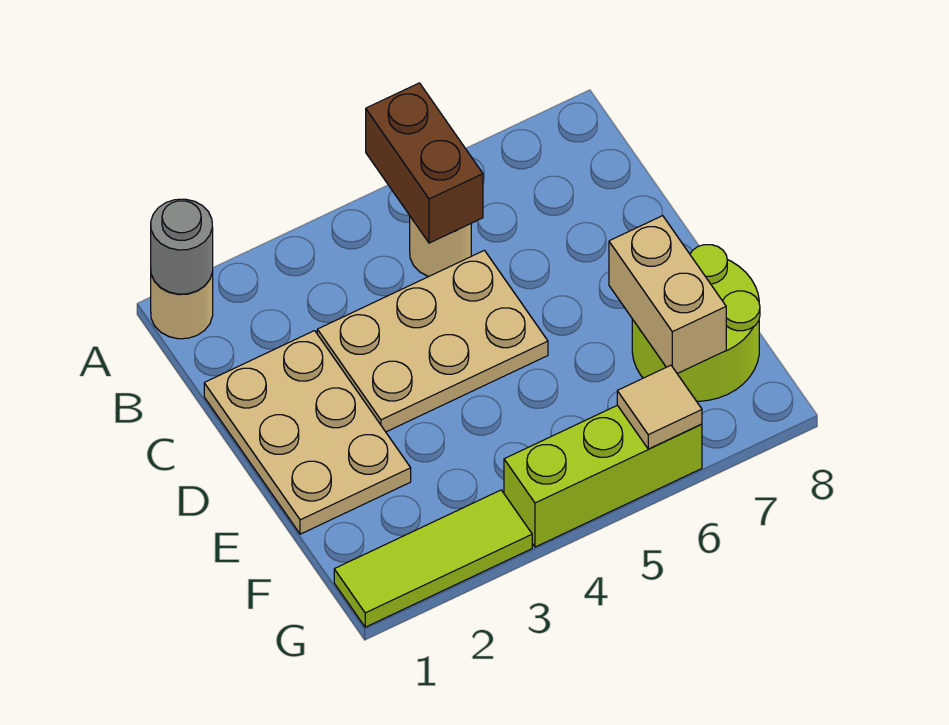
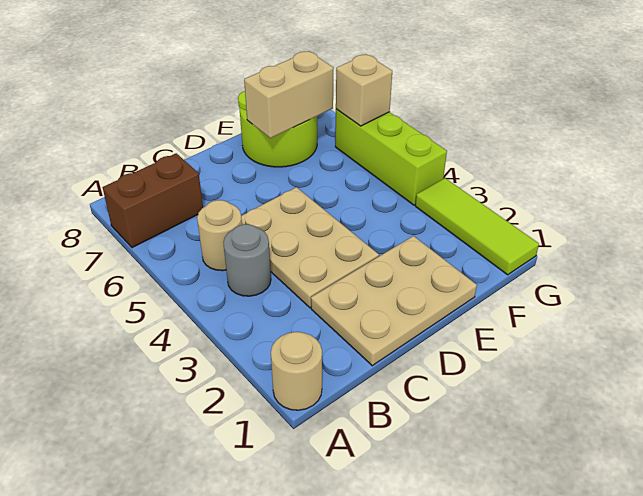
grey round brick A1 level 2 -> grey round brick B4 level 1
brown brick A5:B5 level 2 -> brown brick A7:B7 level 1
tan tile G6 level 2 -> tan brick G6 level 2

